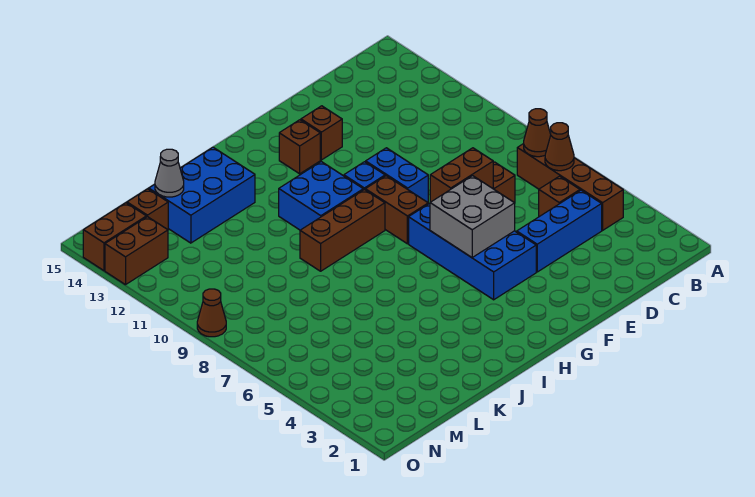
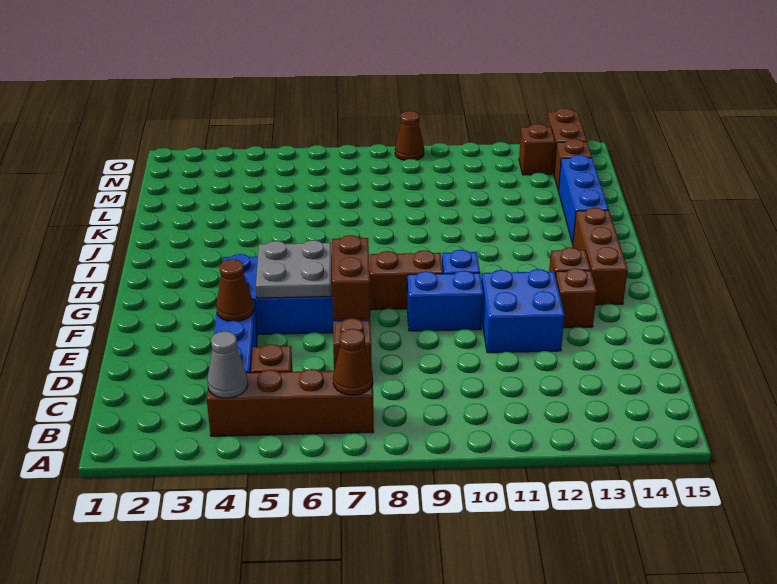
brown cone B6 level 2 -> brown cone E4 level 2
grey brick F5:G6 level 2 -> grey plate F5:G6 level 2
brown brick H9:J9 level 1 -> brown brick G14:I14 level 1
blue brick H10:I11 level 1 -> blue brick E11:F12 level 1
blue brick J13:L14 level 1 -> blue brick J14:L14 level 1
grey cone L14 level 2 -> grey cone B4 level 2
brown brick N13:O13 level 1 -> brown brick N13 level 1

